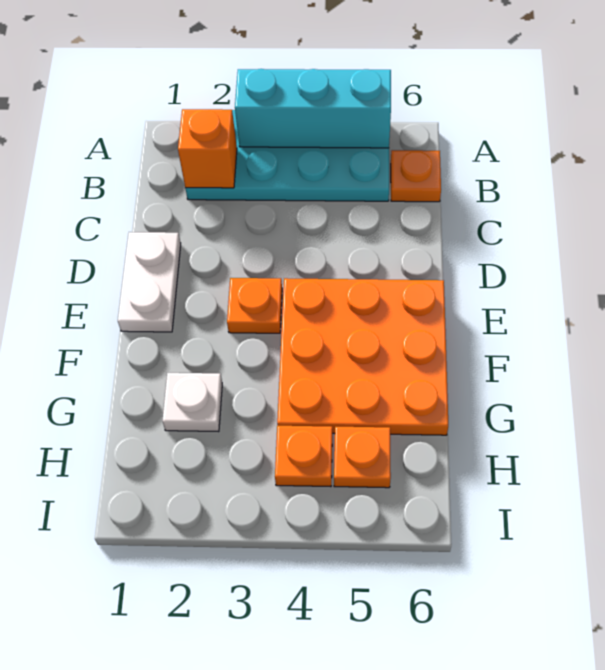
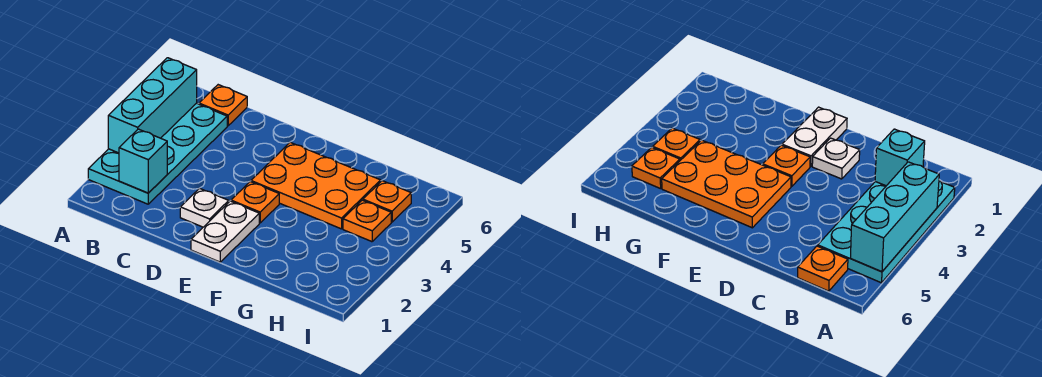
orange brick B2 level 2 -> cyan brick B2 level 2
white plate D1:E1 level 1 -> white plate E1:E2 level 1
orange plate E4:G6 level 1 -> orange plate E4:G5 level 1
white plate G2 level 1 -> white plate D2 level 1

